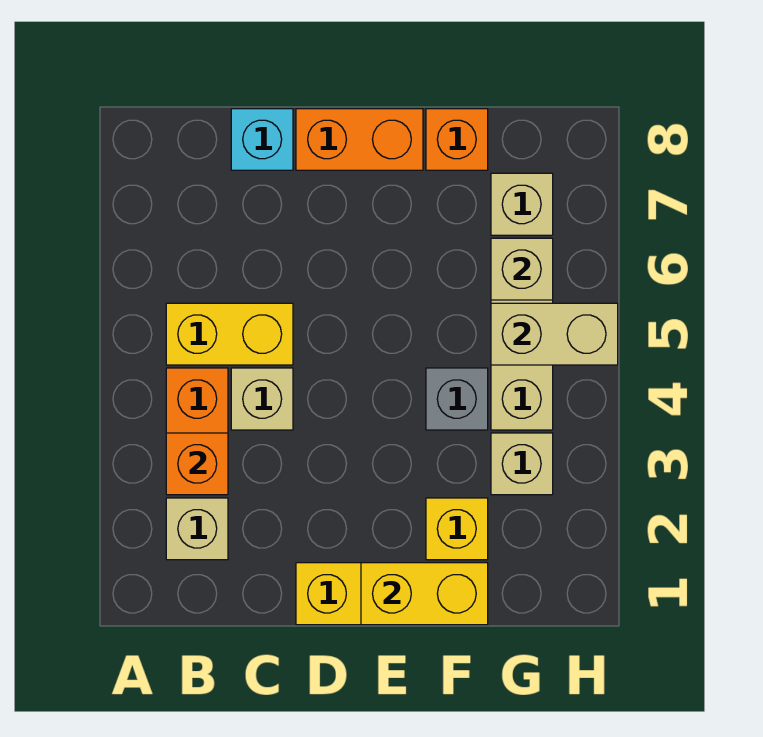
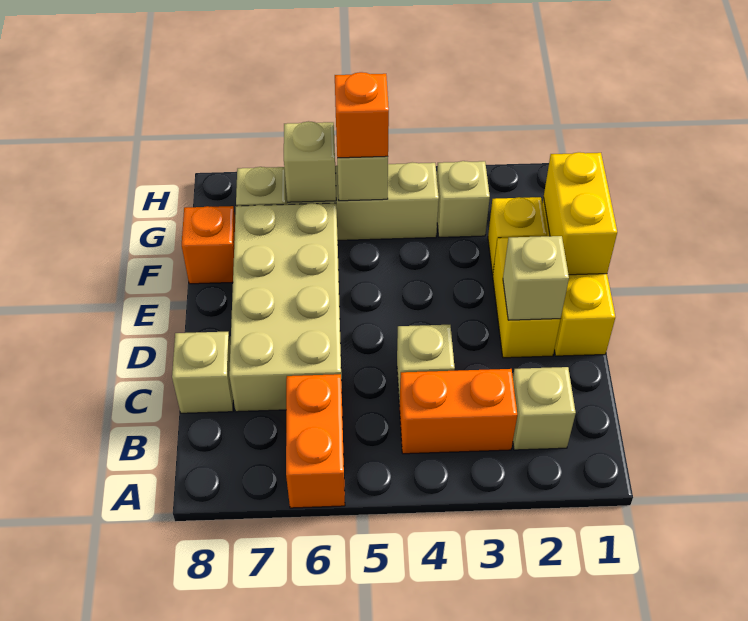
orange brick B3 level 2 -> orange brick G5 level 3
yellow brick B5:C5 level 1 -> yellow brick D2:E2 level 1
none -> tan brick C6:F7 level 1
cyan brick C8 level 1 -> tan brick C8 level 1
none -> tan brick D2 level 2
orange brick D8:E8 level 1 -> orange brick A6:B6 level 1
grey brick F4 level 1 -> none

